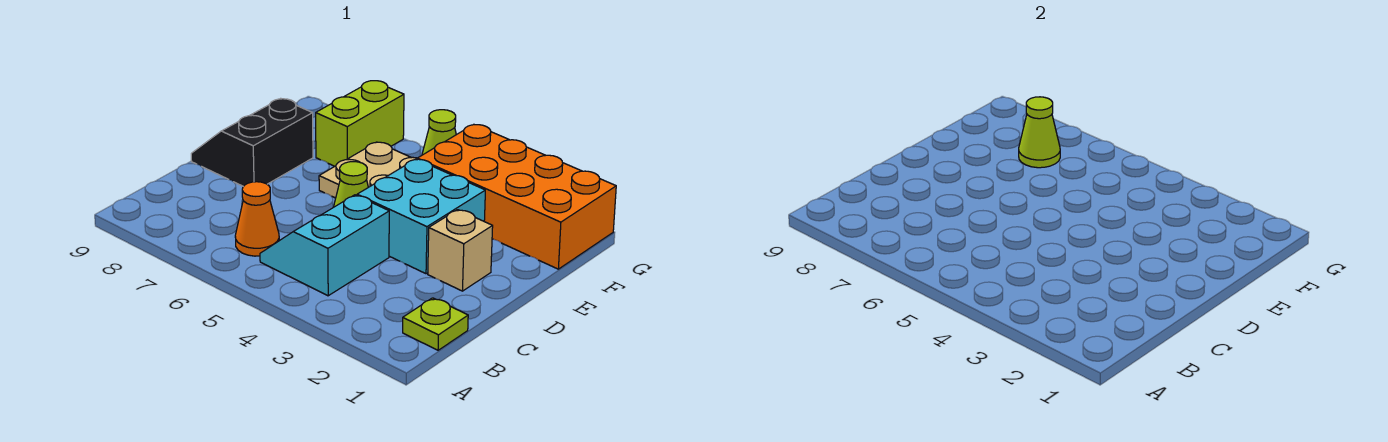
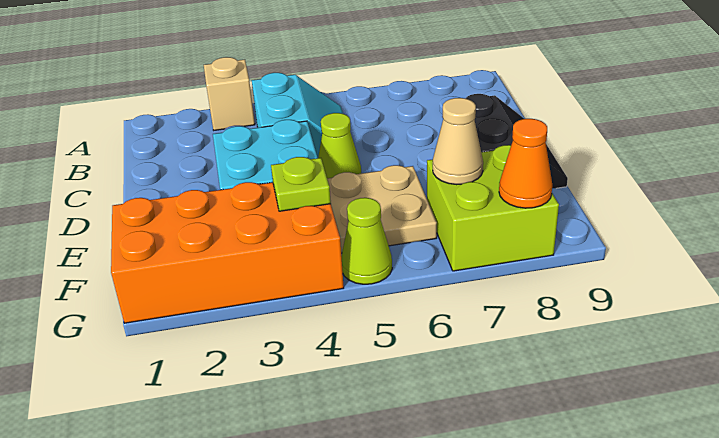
lime plate B1 level 1 -> lime plate F4 level 2
orange cone B6 level 1 -> orange cone G8 level 2
tan brick D2 level 1 -> tan brick A3 level 1
lime brick F7:G7 level 1 -> lime brick F7:G8 level 1
lime cone F7 level 2 -> tan cone F7 level 2

